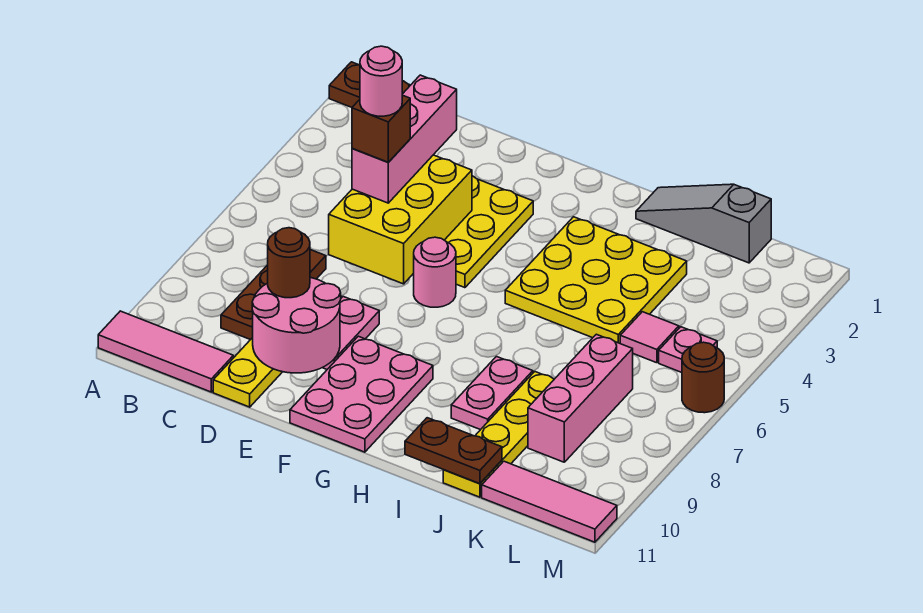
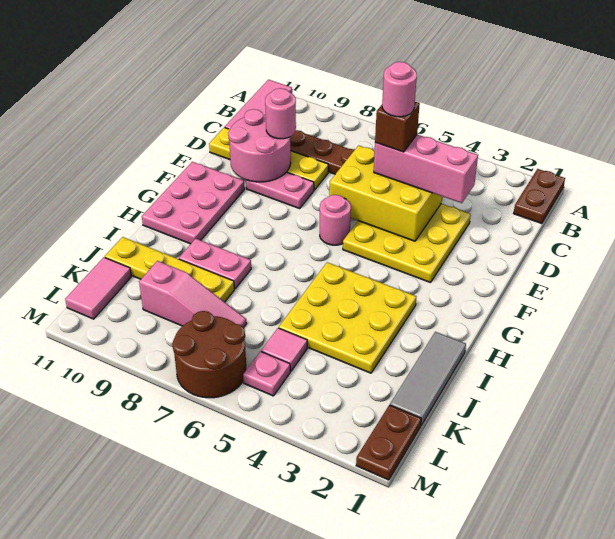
brown round brick D9 level 3 -> pink round brick D9 level 3
pink plate F9:G11 level 1 -> pink plate F10:H11 level 1
grey slope I1:K1 level 1 top K -> grey tile I1:K1 level 1
brown plate I11:J11 level 2 -> brown plate L1:M1 level 1
pink brick K7:K9 level 1 -> pink slope K7:K9 level 1 top 9
pink tile K11:M11 level 1 -> pink tile K11:L11 level 1
brown round brick M6 level 1 -> brown round brick L6:M7 level 1

